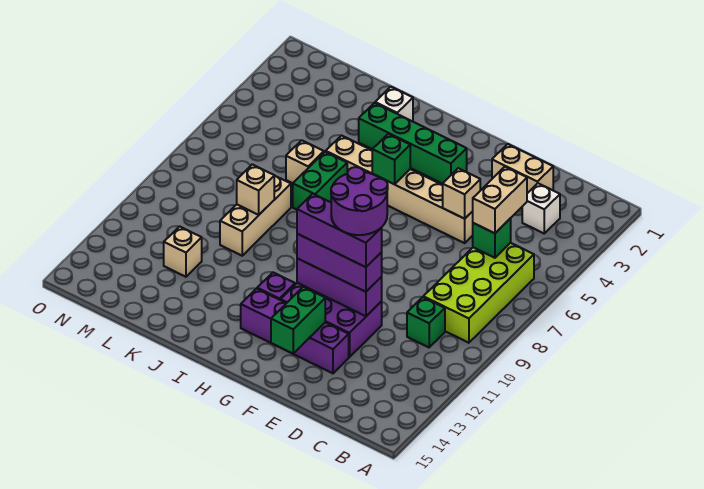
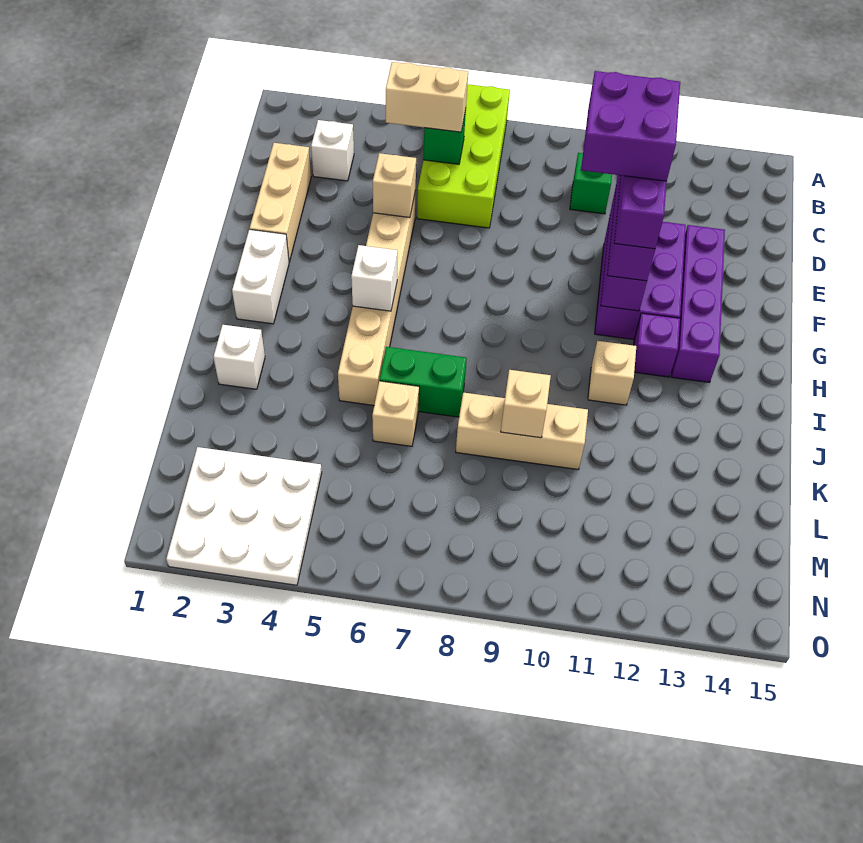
lime brick B6:C9 level 1 -> lime brick A6:D7 level 1
tan brick D2:E2 level 1 -> tan brick D2:F2 level 1
purple round brick E10:F11 level 5 -> purple brick E10:F11 level 5
green brick F13:F14 level 2 -> none
none -> white brick G2:H2 level 1
green brick G3:J3 level 1 -> none
green brick H5 level 2 -> white brick H5 level 2
tan brick L12 level 1 -> tan brick I11 level 1
none -> white plate M2:O4 level 1

